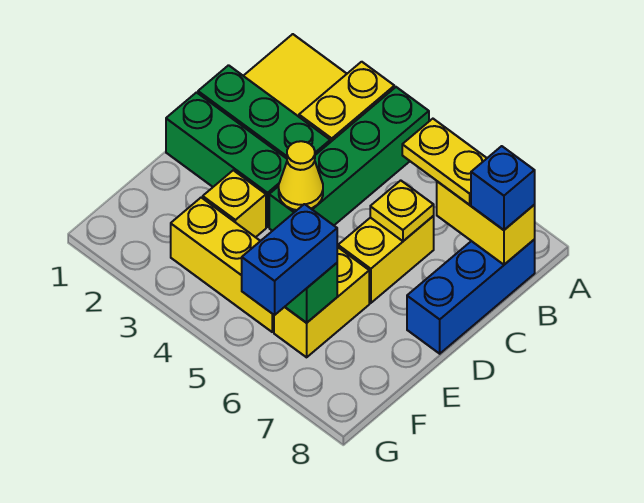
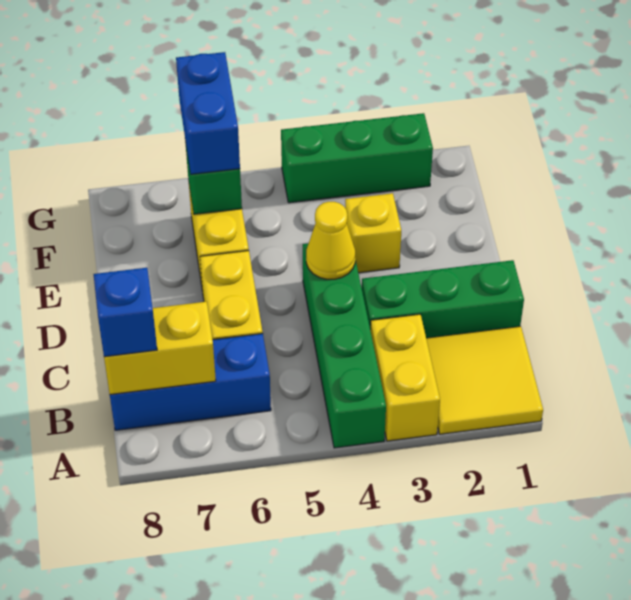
yellow plate B6:B7 level 3 -> none
blue brick B8:D8 level 1 -> blue brick B6:B8 level 1
yellow plate C6 level 2 -> none
green brick D1:D3 level 1 -> green brick G2:G4 level 1
yellow brick F3:F5 level 1 -> none

